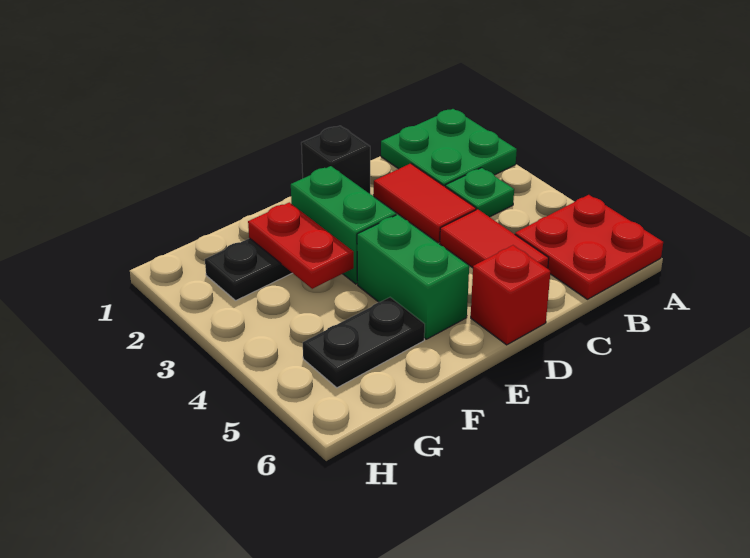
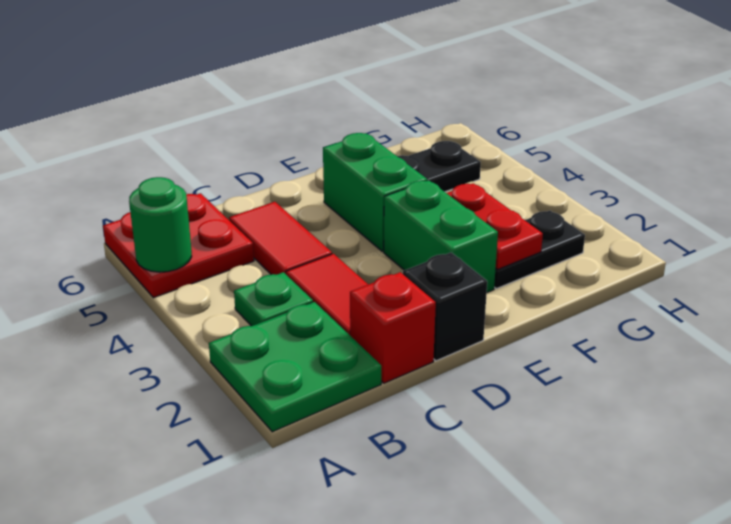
none -> green round brick A5 level 2
red brick D6 level 1 -> red brick C1 level 1

